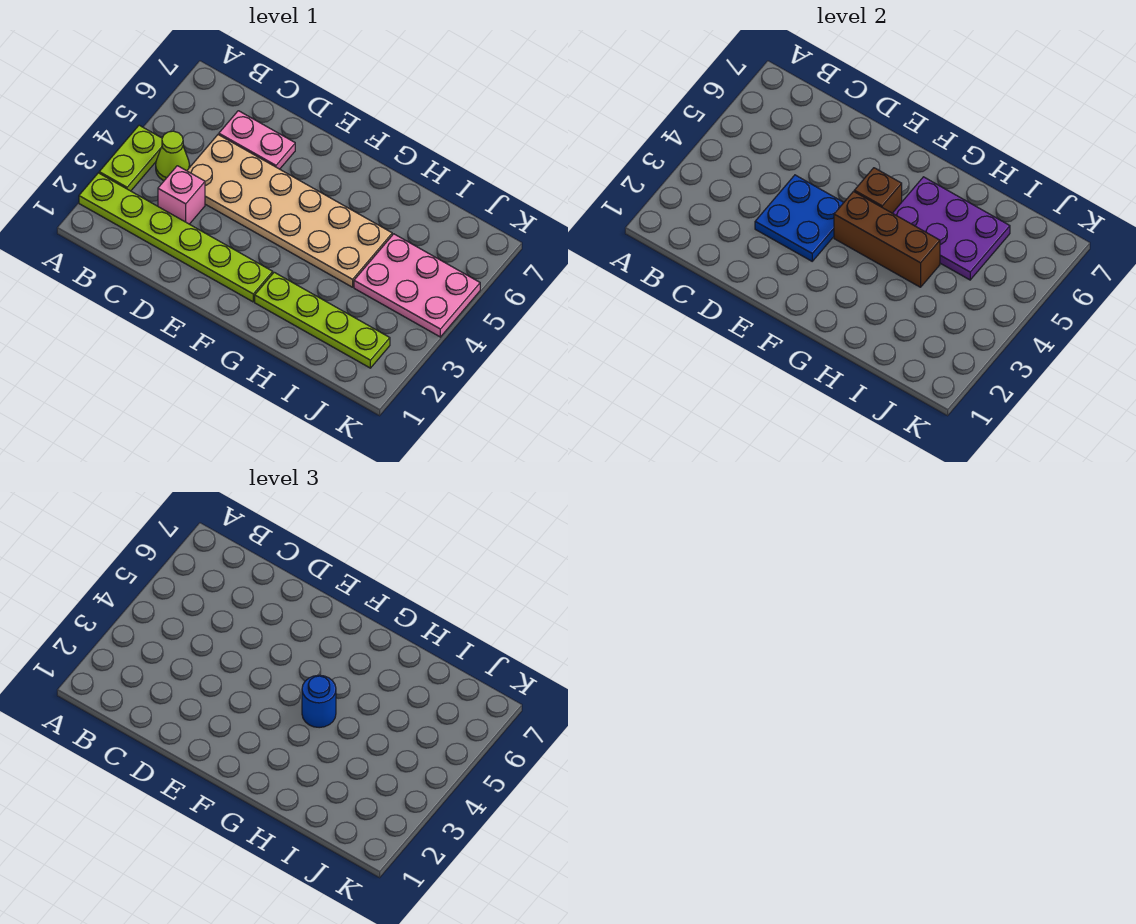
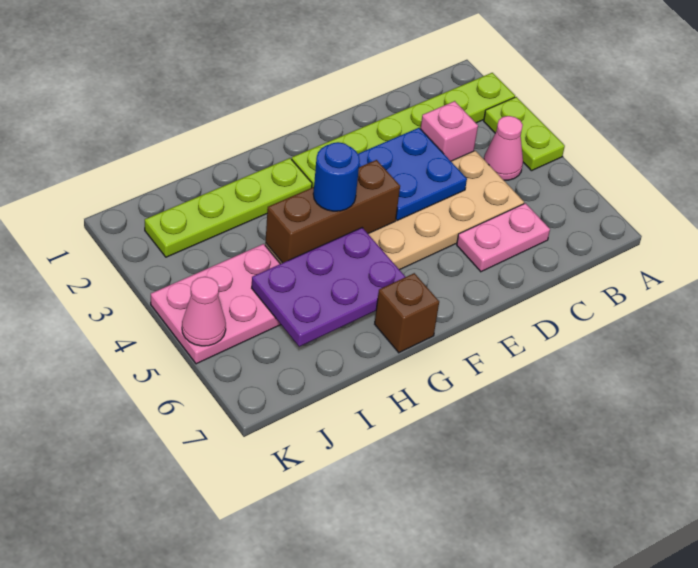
lime cone B4 level 1 -> pink cone B4 level 1
brown brick F5 level 2 -> brown brick G7 level 1
none -> pink cone K5 level 2

